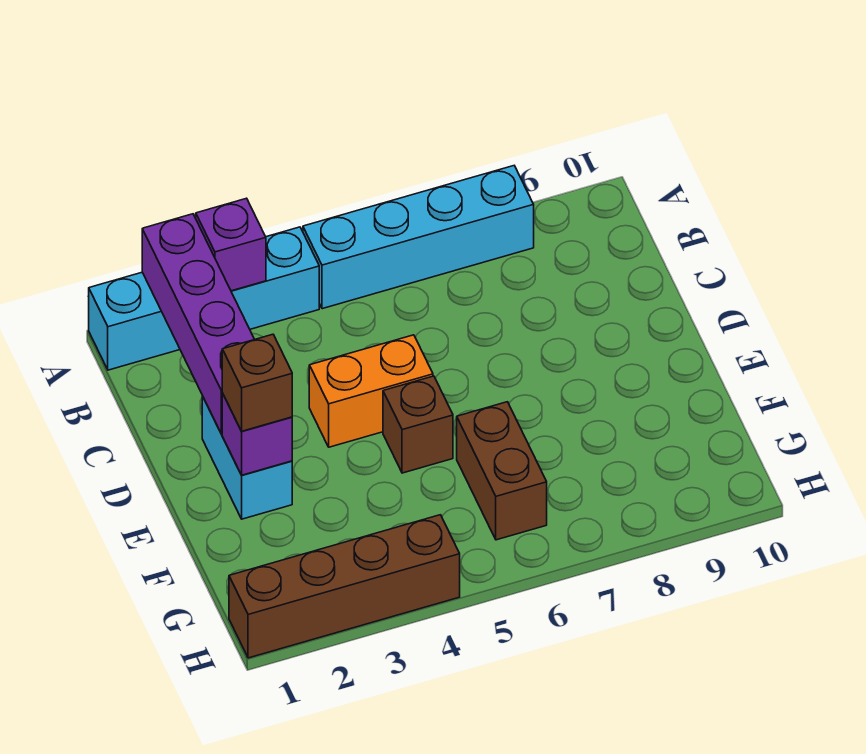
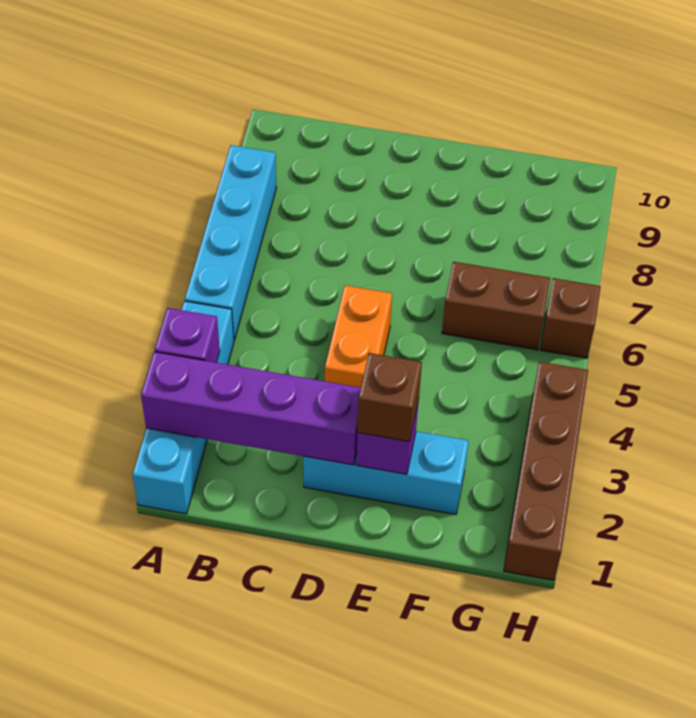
cyan brick D2:E2 level 1 -> cyan brick D2:F2 level 1
brown brick E5 level 1 -> brown brick H6 level 1

